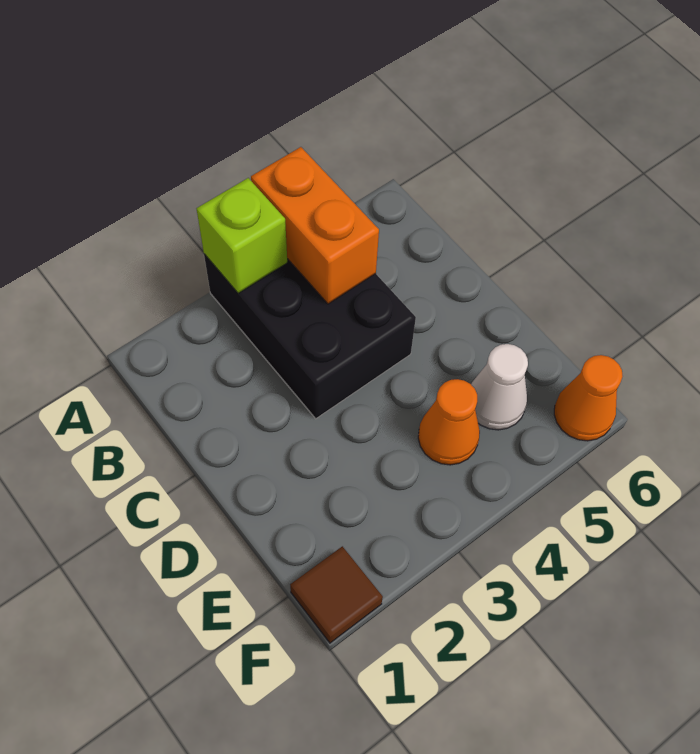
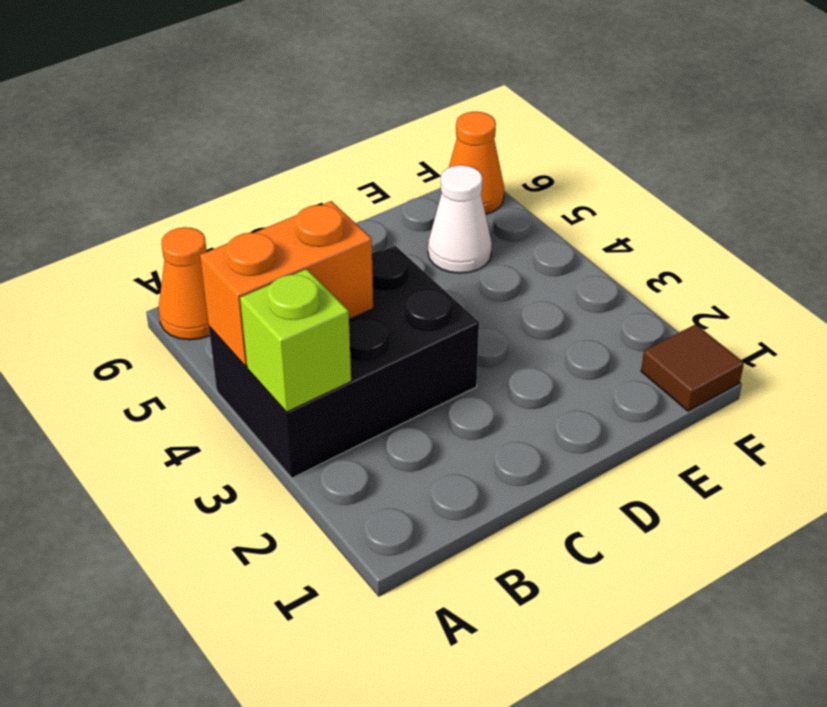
orange cone E4 level 1 -> orange cone A6 level 1

